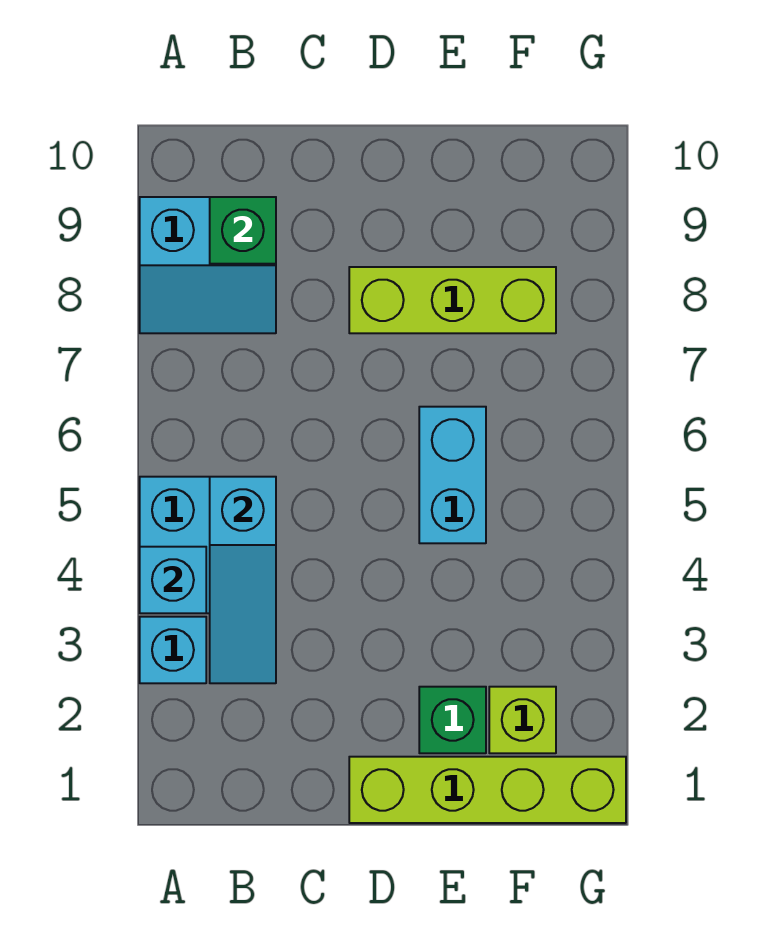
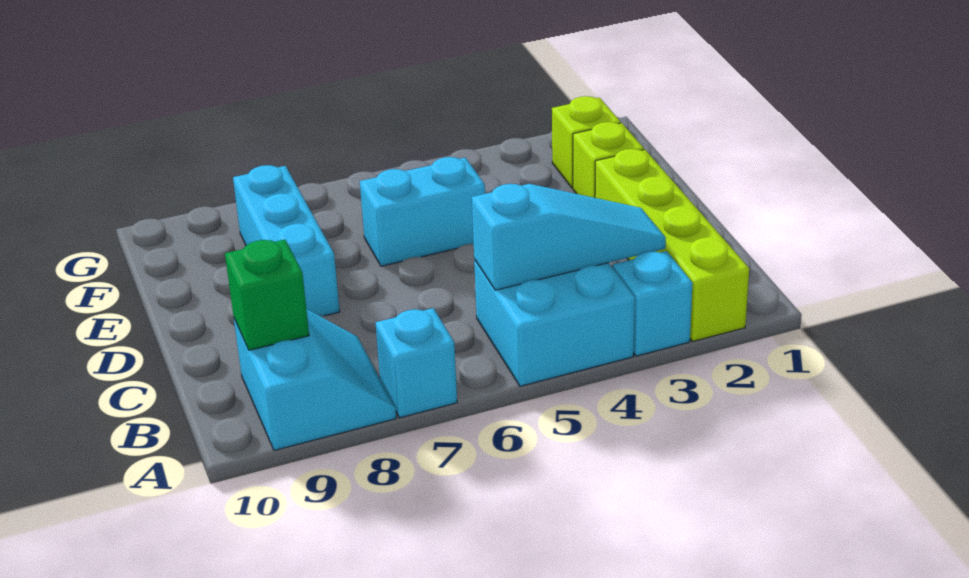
cyan brick A4 level 2 -> cyan brick A7 level 1
lime brick D1:G1 level 1 -> lime brick A2:D2 level 1
lime brick D8:F8 level 1 -> cyan brick D8:F8 level 1
green brick E2 level 1 -> lime brick E2 level 1

